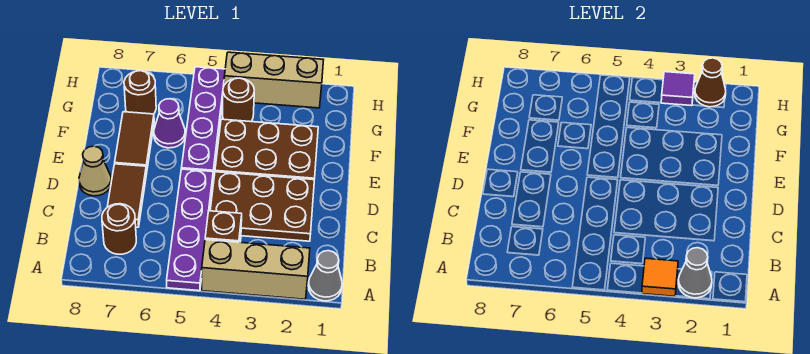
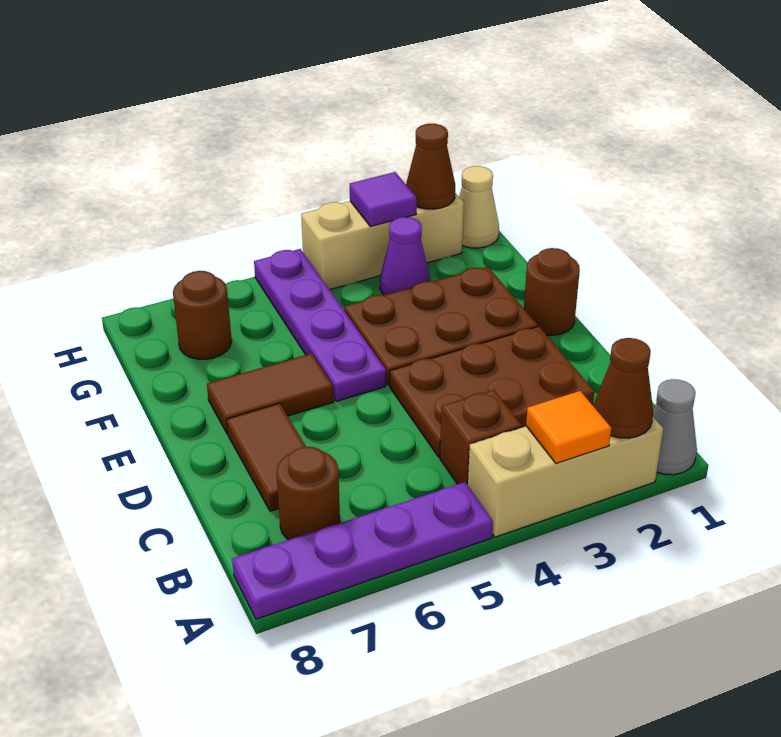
grey cone A2 level 2 -> brown cone A2 level 2
purple plate A5:D5 level 1 -> purple plate A5:A8 level 1
tan cone D8 level 1 -> tan cone H1 level 1
brown tile E7:F7 level 1 -> brown tile E6:E7 level 1
purple cone F6 level 1 -> purple cone G3 level 1
brown round brick G4 level 1 -> brown round brick E1 level 1

